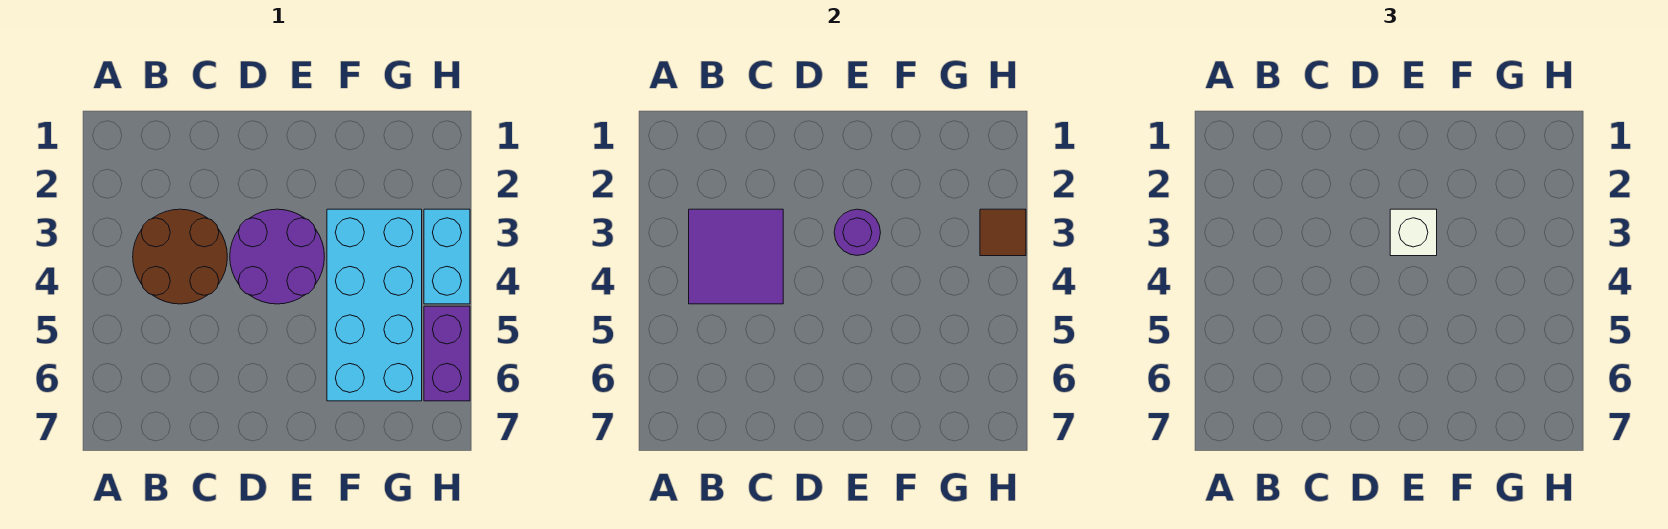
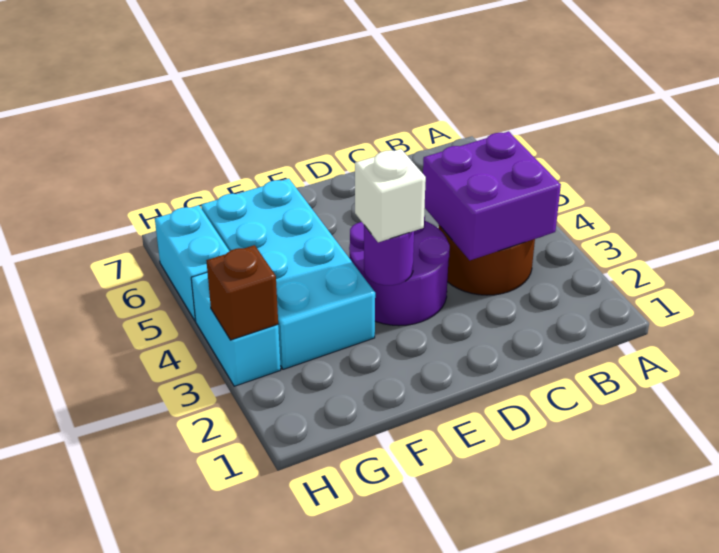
purple tile B3:C4 level 2 -> purple brick B3:C4 level 2
brown tile H3 level 2 -> brown brick H3 level 2
purple brick H5:H6 level 1 -> cyan brick H5:H6 level 1

